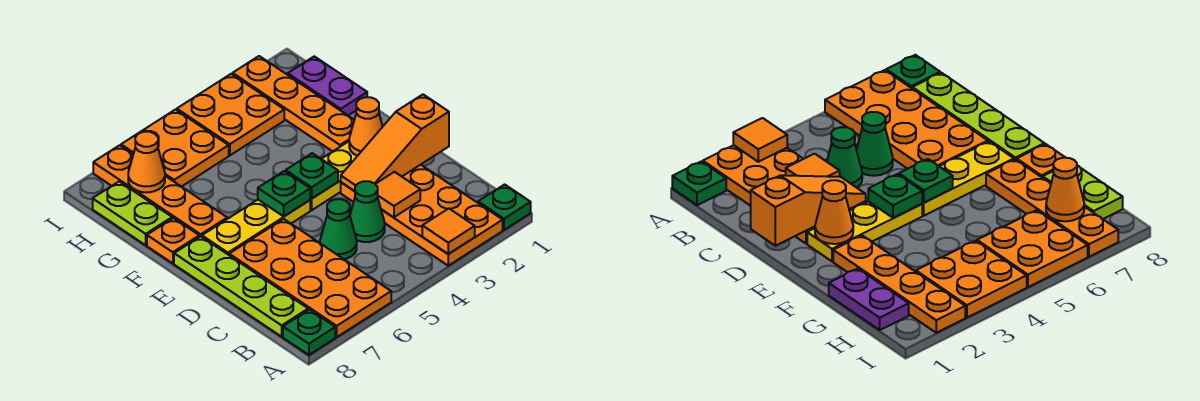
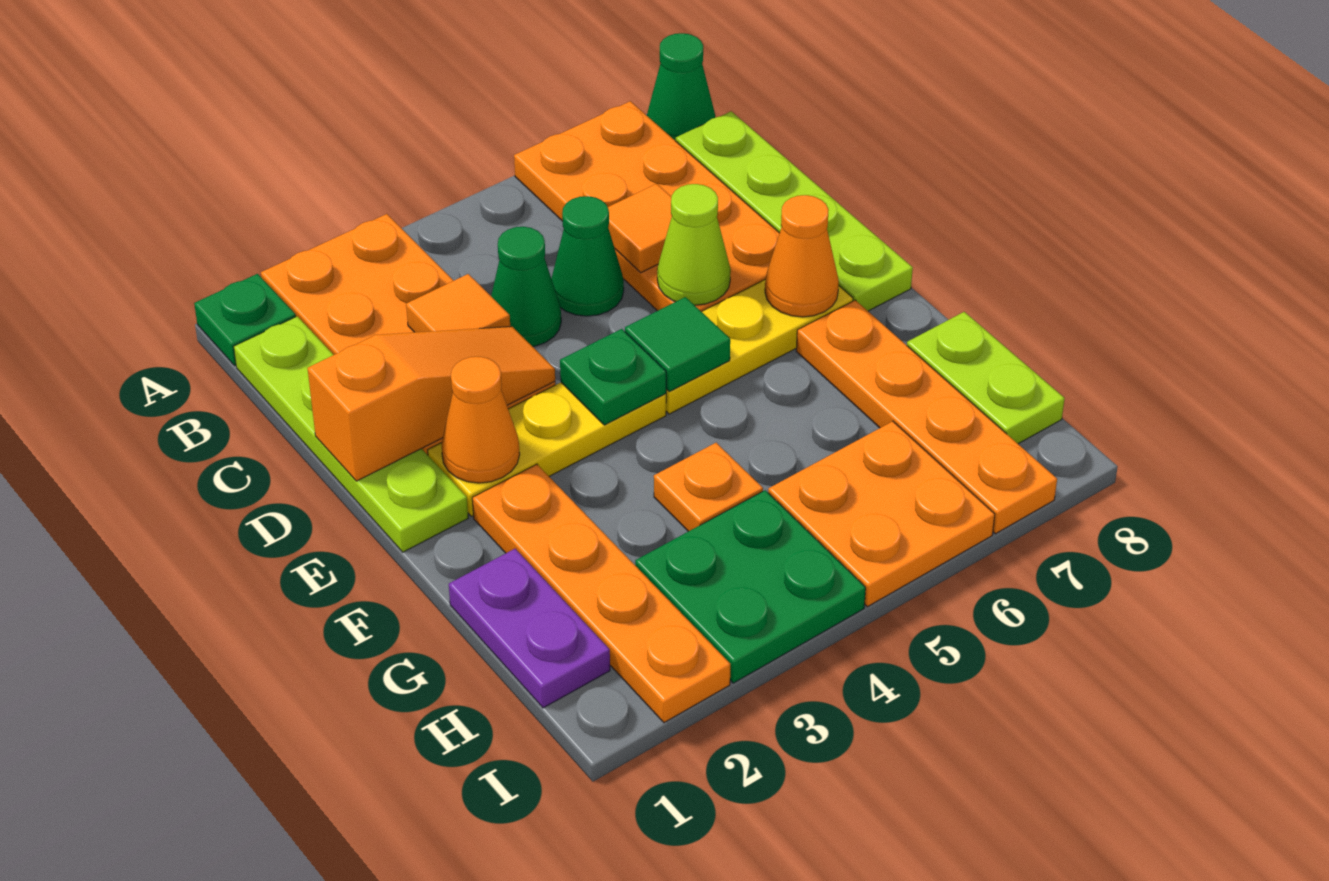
orange tile A3 level 2 -> orange tile C6 level 2
green plate A8 level 1 -> green cone A8 level 1
none -> lime plate B1:E1 level 1
none -> lime cone D6 level 2
green plate E5 level 2 -> green tile E5 level 2
orange plate F8 level 1 -> orange plate G4 level 1
orange plate H3:I4 level 1 -> green plate H3:I4 level 1
orange cone H7 level 2 -> orange cone E7 level 2

